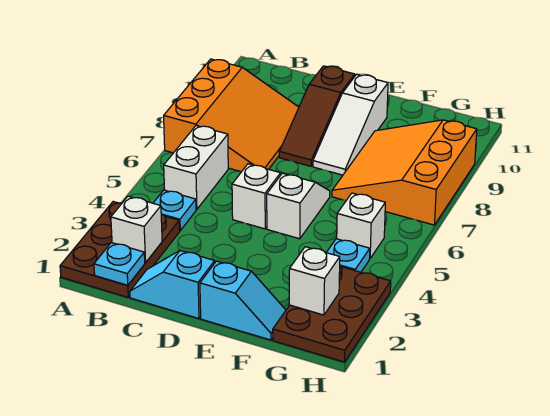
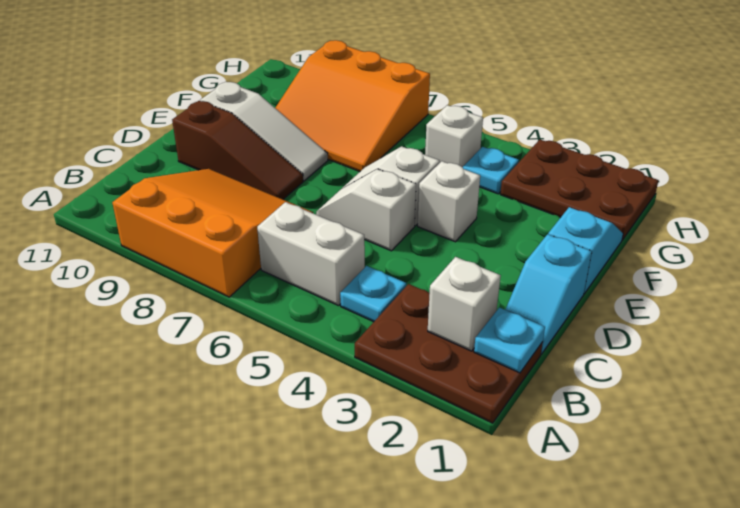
white brick G2 level 2 -> white brick E4 level 1

